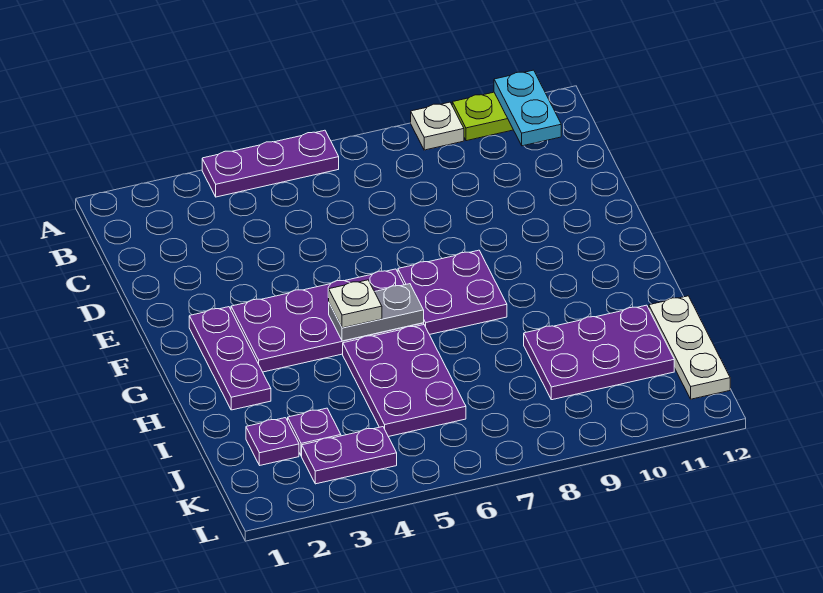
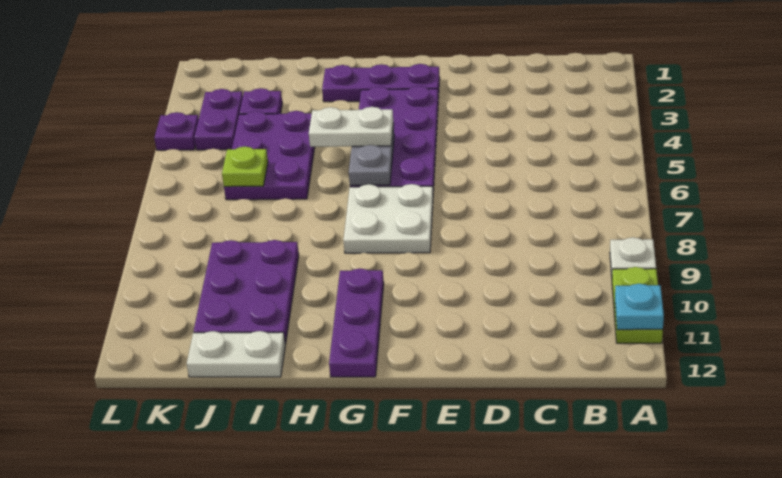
purple plate A4:A6 level 1 -> purple plate G10:G12 level 1
cyan plate A11:B11 level 2 -> cyan plate A11 level 2
purple plate F7:G8 level 1 -> white plate F7:G8 level 1
white plate G5 level 3 -> white plate G5:H5 level 3
purple plate H5:J6 level 1 -> purple plate I4:J6 level 1
white plate I12:K12 level 1 -> white plate I12:J12 level 1
purple plate J2 level 1 -> purple plate L4 level 1
none -> lime plate J6 level 2

